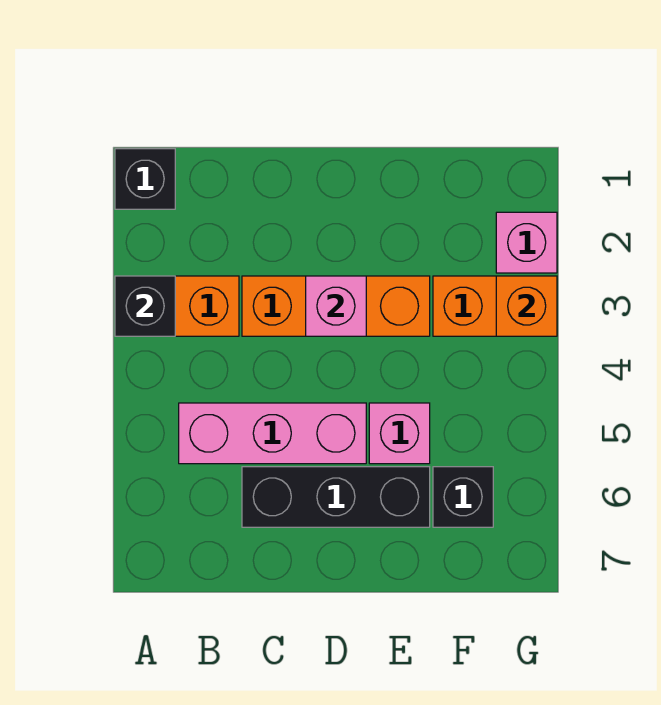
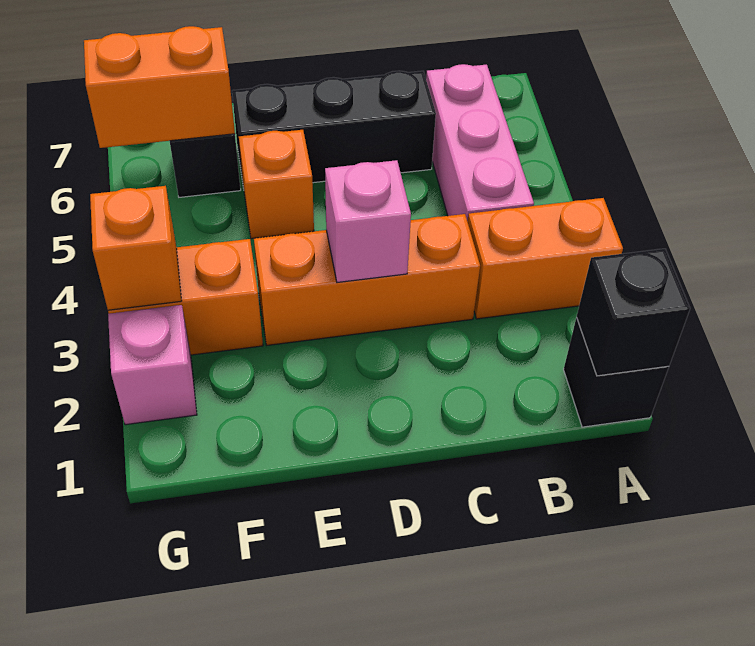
black brick A3 level 2 -> black brick A1 level 2
pink brick B5:D5 level 1 -> pink brick B4:B6 level 1
pink brick E5 level 1 -> orange brick E5 level 1
none -> orange brick F6:G6 level 2

